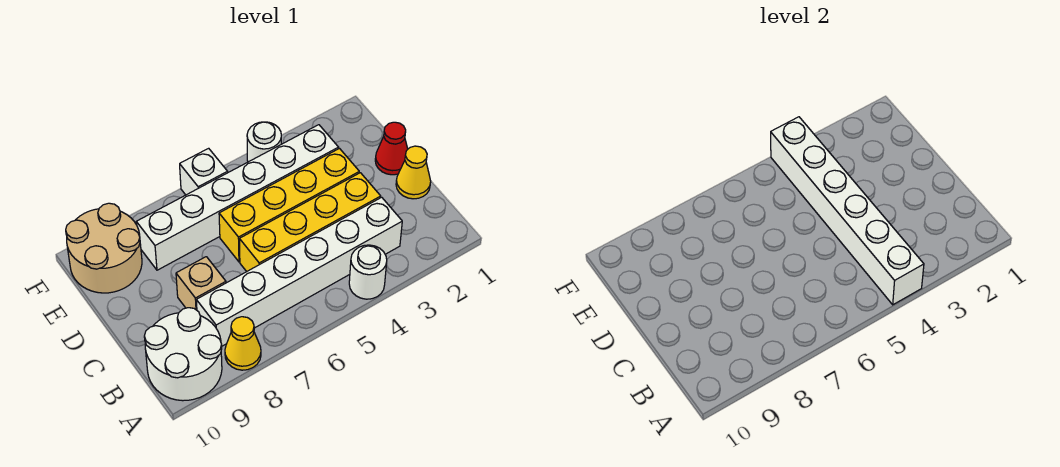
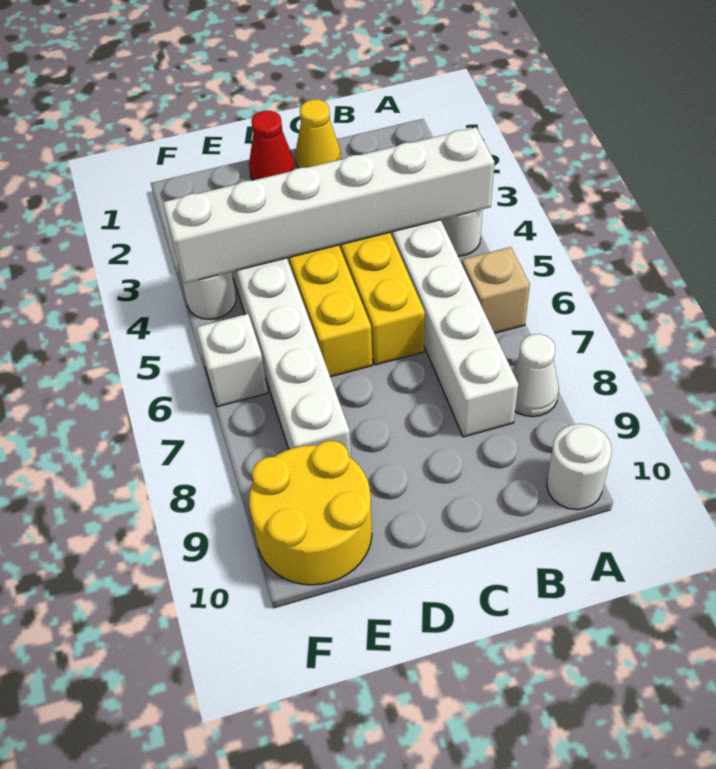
yellow cone A8 level 1 -> white cone A8 level 1
white round brick A9:B10 level 1 -> white round brick A10 level 1
tan brick C8 level 1 -> tan brick A6 level 1
tan round brick E9:F10 level 1 -> yellow round brick E9:F10 level 1

